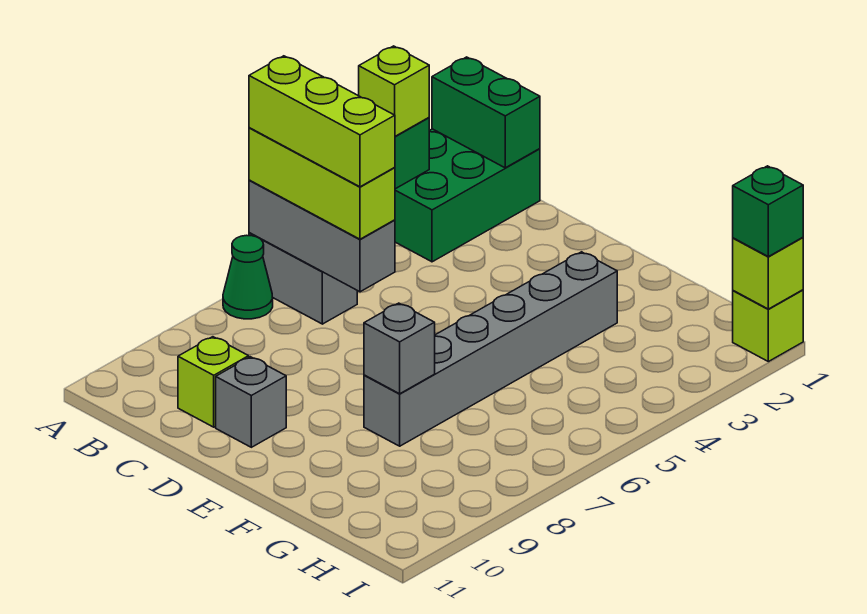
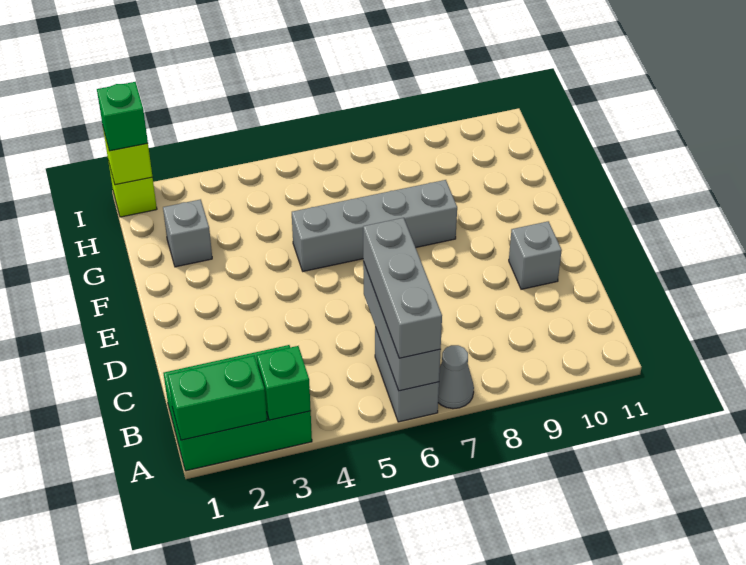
green brick A1:B1 level 2 -> green brick A1:A2 level 2
lime brick A3 level 3 -> none
lime brick A6:C6 level 3 -> grey brick A6:C6 level 3
lime brick A6:C6 level 4 -> none
green cone A7 level 1 -> grey cone A7 level 1
lime brick C10 level 1 -> none
grey brick F3:F8 level 1 -> grey brick F5:F8 level 1
grey brick F8 level 2 -> grey brick G2 level 1

